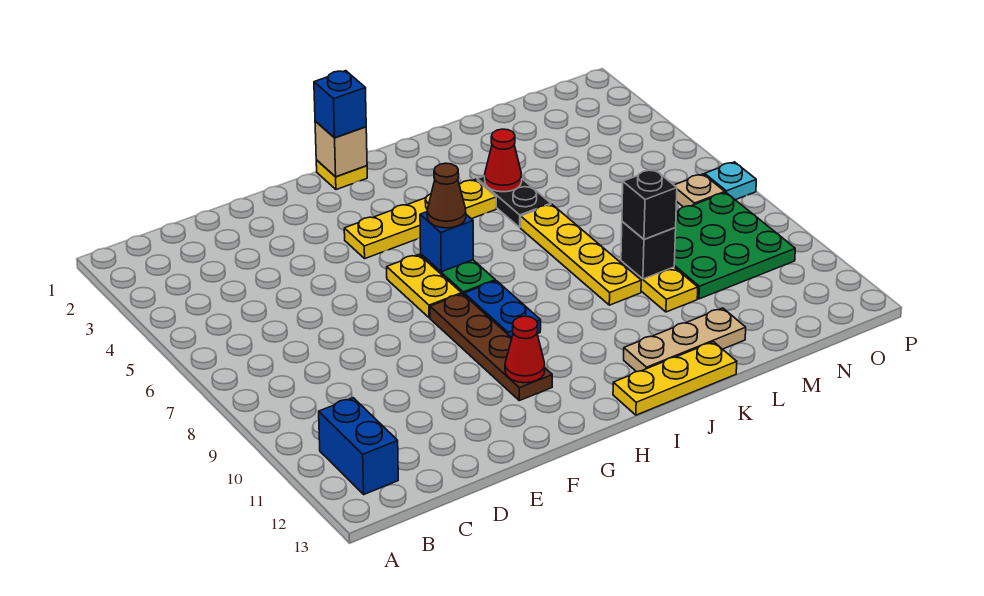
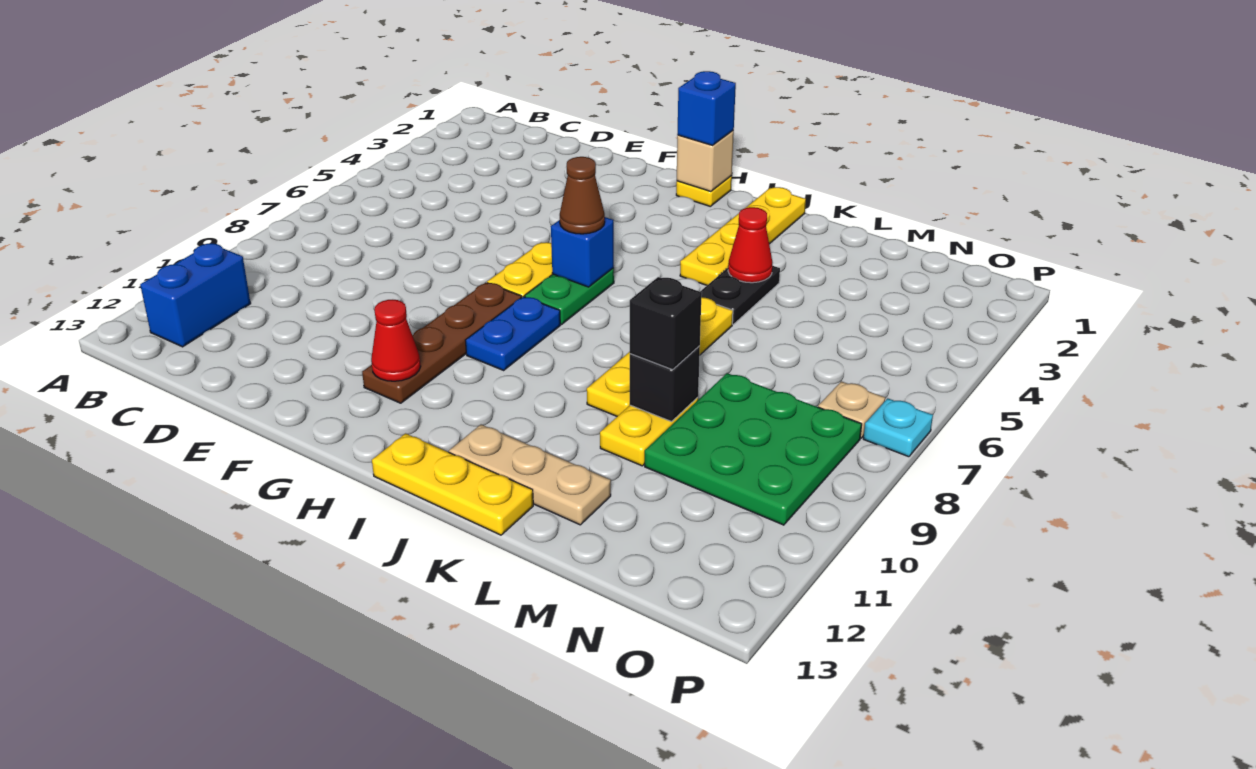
yellow plate G4:J4 level 1 -> yellow plate J1:J4 level 1

